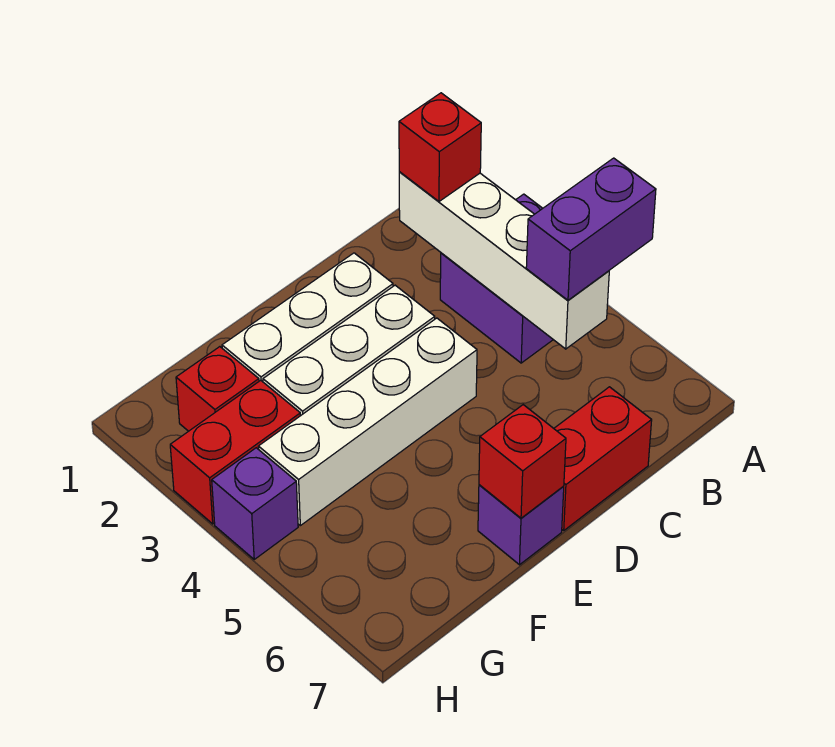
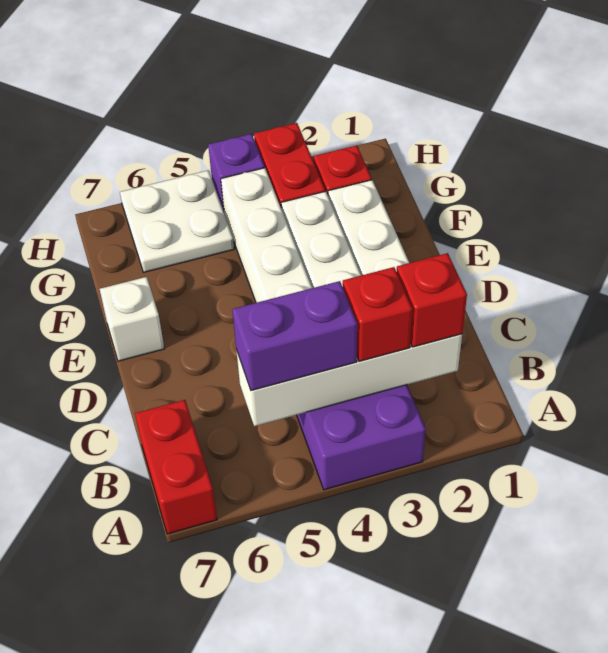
purple brick A5:B5 level 3 -> purple brick B4:B5 level 3
red brick C7:D7 level 1 -> red brick A7:B7 level 1
purple brick E7 level 1 -> white brick E7 level 1
red brick E7 level 2 -> red brick B3 level 3
none -> white plate G5:H6 level 1

